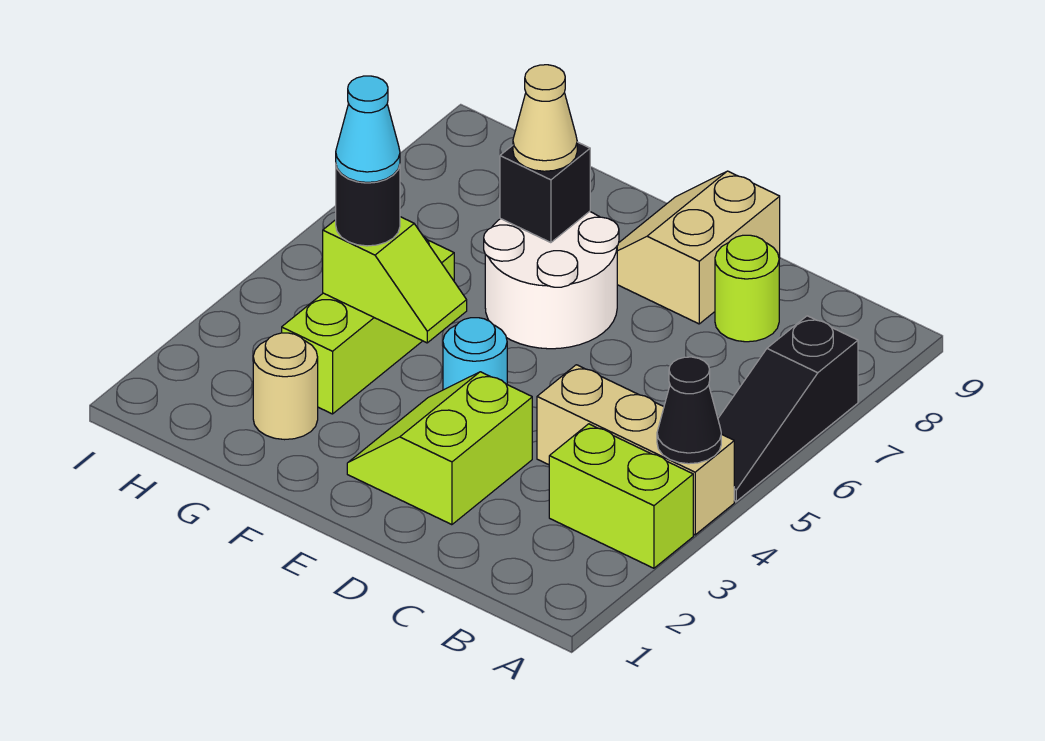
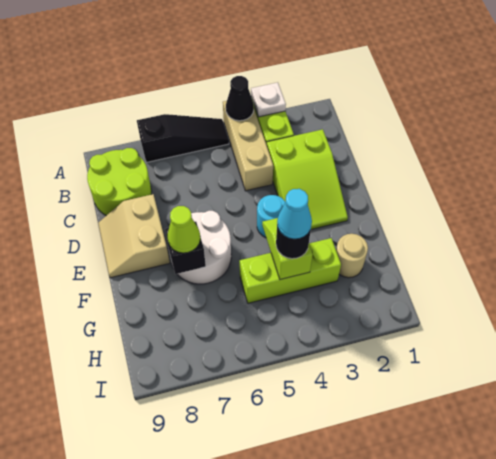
none -> white plate A3 level 2
lime round brick C8 level 1 -> lime round brick B8:C9 level 1
lime slope D2:E3 level 1 top D -> lime slope C2:E3 level 1 top C
tan slope D8:E9 level 1 top D -> tan slope D8:E9 level 1 top 8
tan cone F7 level 3 -> lime cone F7 level 3

